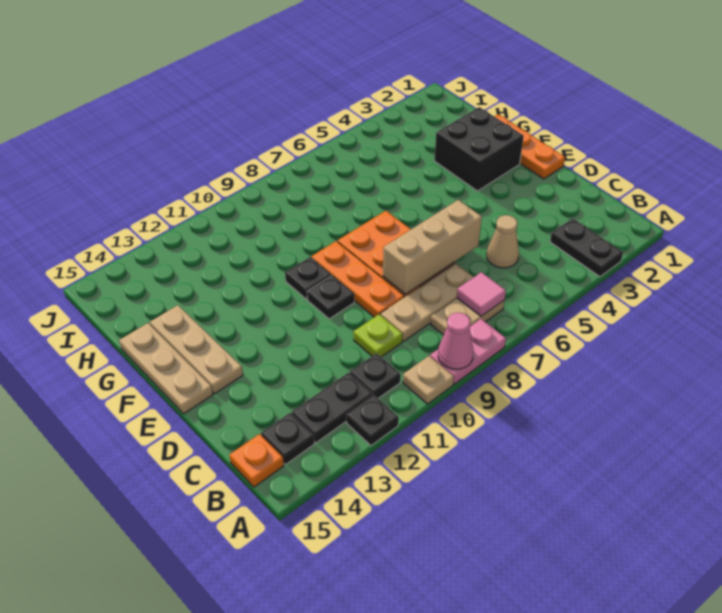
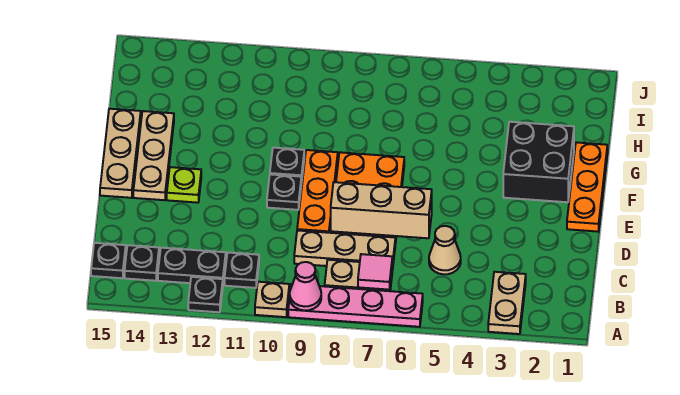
black plate A3:B3 level 1 -> tan plate A3:B3 level 1
pink plate A8:A9 level 1 -> pink plate A6:A9 level 1
orange plate B15 level 1 -> black plate B15 level 1
lime plate C10 level 1 -> lime plate E13 level 1

